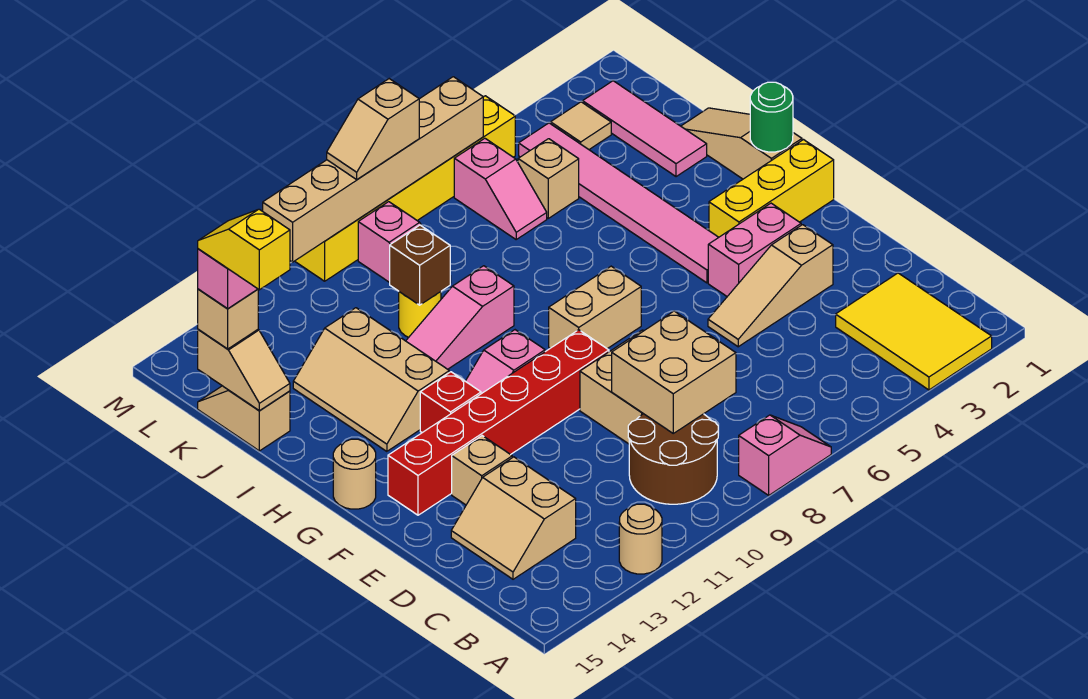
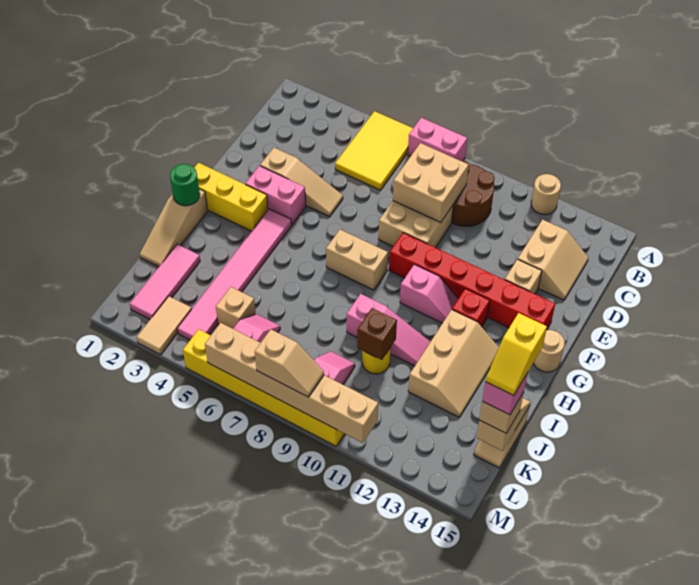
yellow tile A2:C3 level 1 -> yellow tile A5:C6 level 1
pink slope A7:A8 level 1 top 8 -> pink brick A7:A8 level 1
tan tile L3 level 1 -> tan tile L3:M3 level 1

